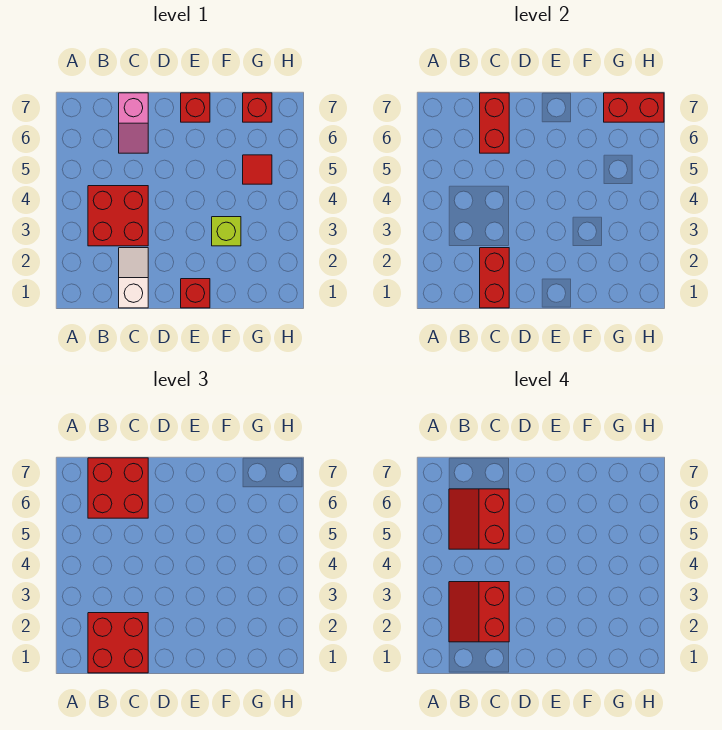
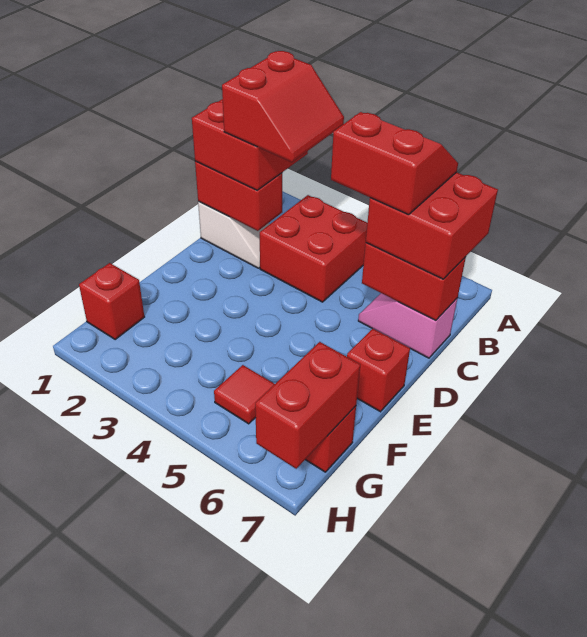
red slope B2:C3 level 4 top C -> red slope B2:C3 level 4 top 2
red brick E1 level 1 -> red brick G1 level 1
lime brick F3 level 1 -> none

